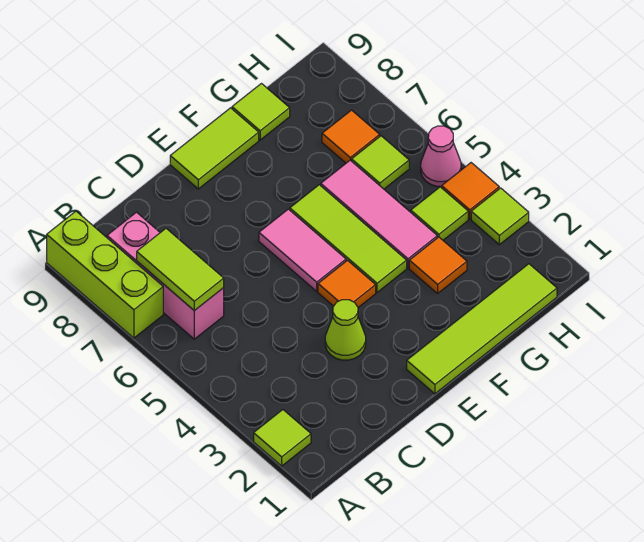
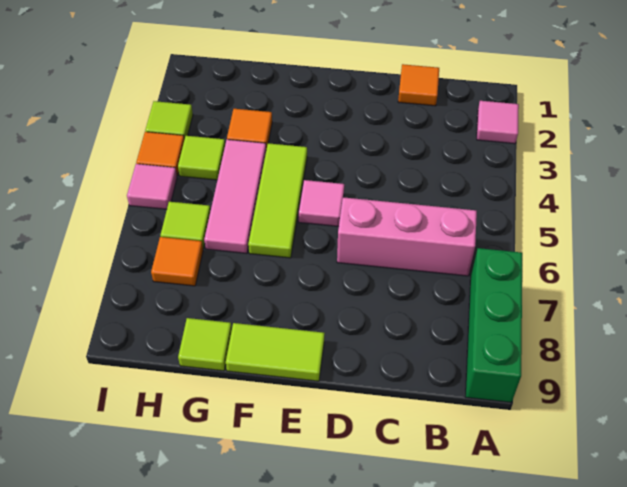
lime tile A2 level 1 -> pink tile A2 level 1
lime brick A7:A9 level 1 -> green brick A7:A9 level 1
pink brick B6:B8 level 1 -> pink brick B6:D6 level 1
lime tile B6:B7 level 2 -> none
lime cone D3 level 1 -> none
lime tile E1:H1 level 1 -> none
orange tile E4 level 1 -> orange tile C1 level 1
pink tile E5:E6 level 1 -> pink tile E5 level 1
pink cone I5 level 1 -> pink tile I5 level 1

